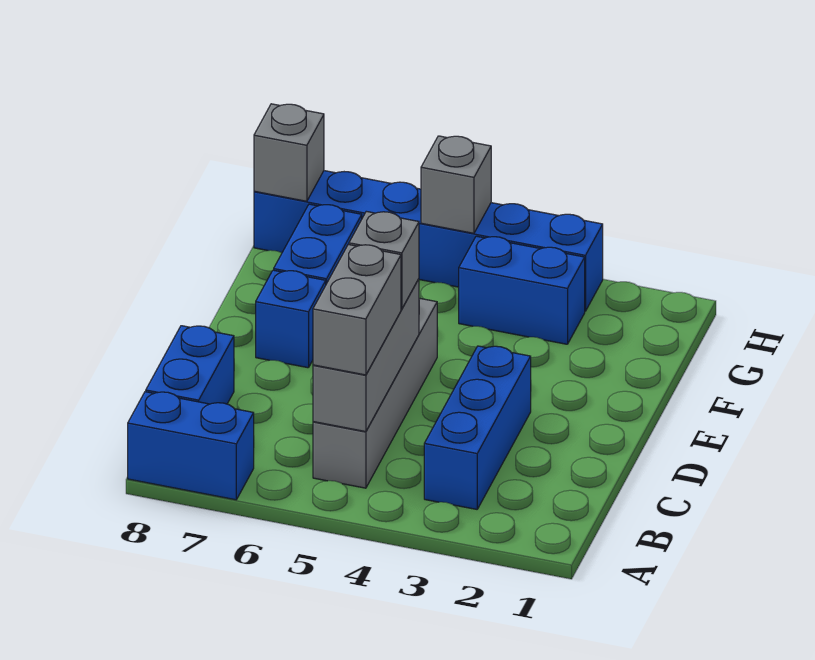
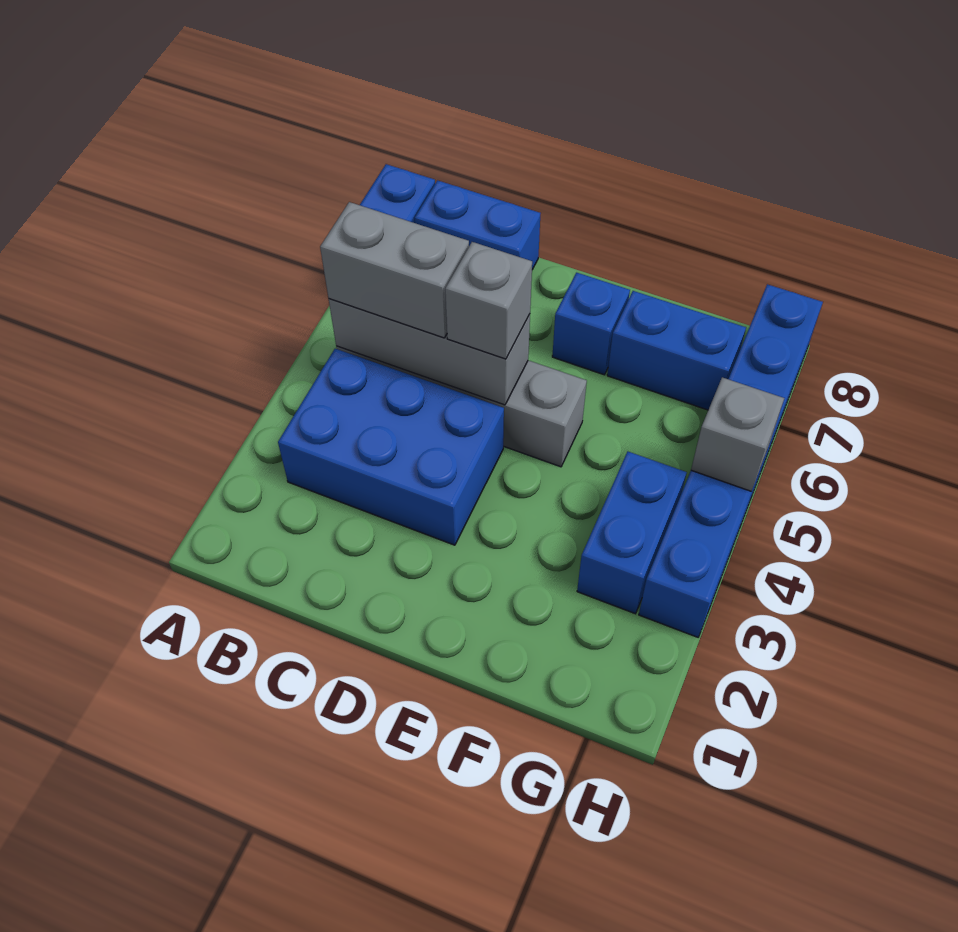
blue brick B3:D3 level 1 -> blue brick B3:D4 level 1
grey brick H8 level 2 -> none

